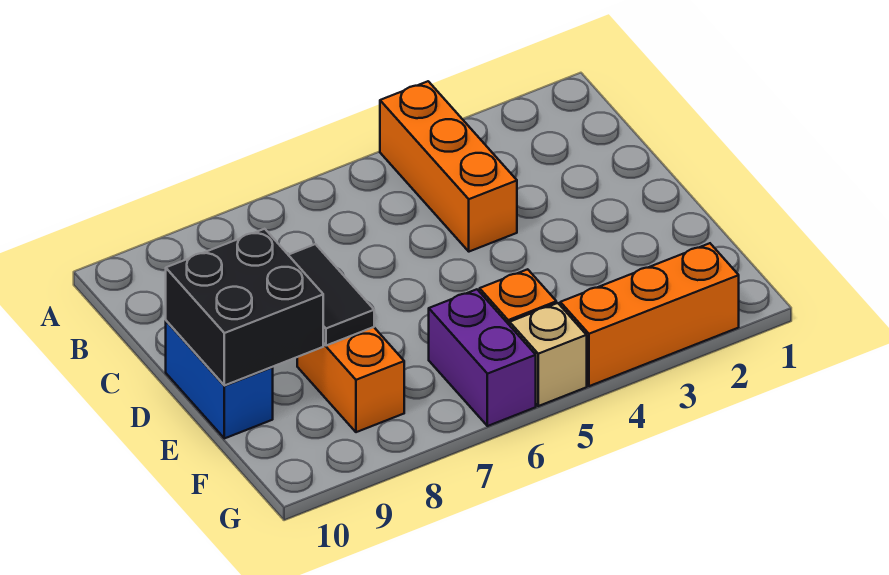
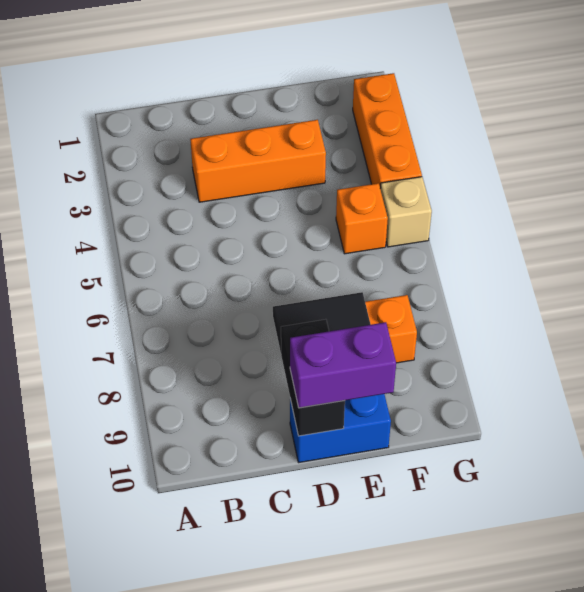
orange brick A4:C4 level 1 -> orange brick C3:E3 level 1
black brick D9:E10 level 2 -> black brick D9:D10 level 2
purple brick F6:G6 level 1 -> purple brick D10:E10 level 3

